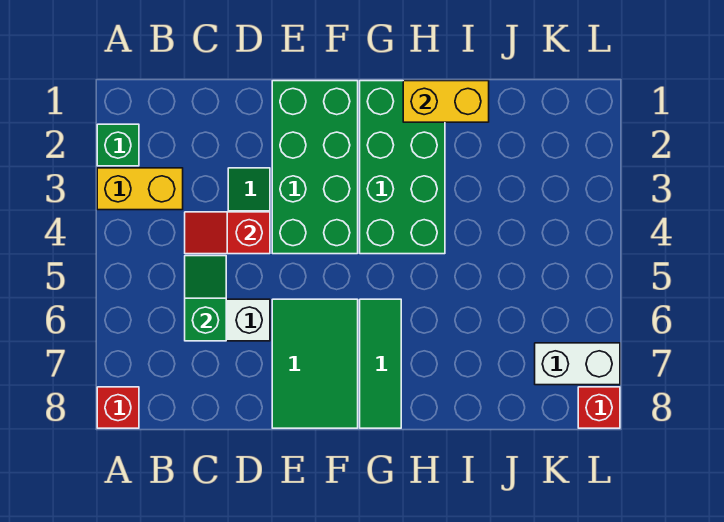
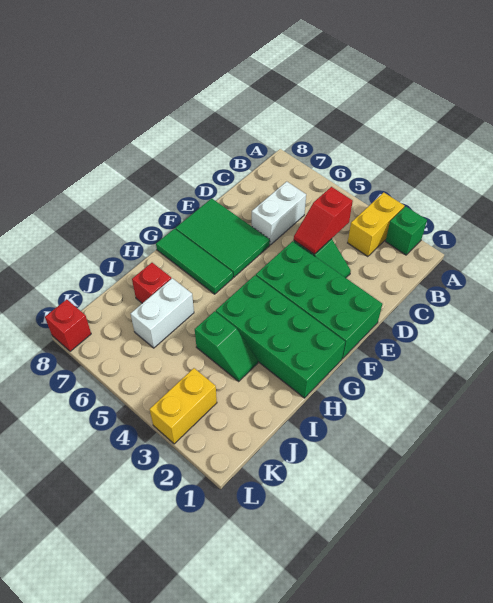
red brick A8 level 1 -> red brick I7 level 1
red slope C4:D4 level 2 top D -> red slope C4:D4 level 2 top C
green slope C5:C6 level 2 top 6 -> green slope I3:I4 level 1 top 4
yellow brick H1:I1 level 2 -> yellow brick K3:L3 level 1
white brick K7:L7 level 1 -> white brick I6:J6 level 1

